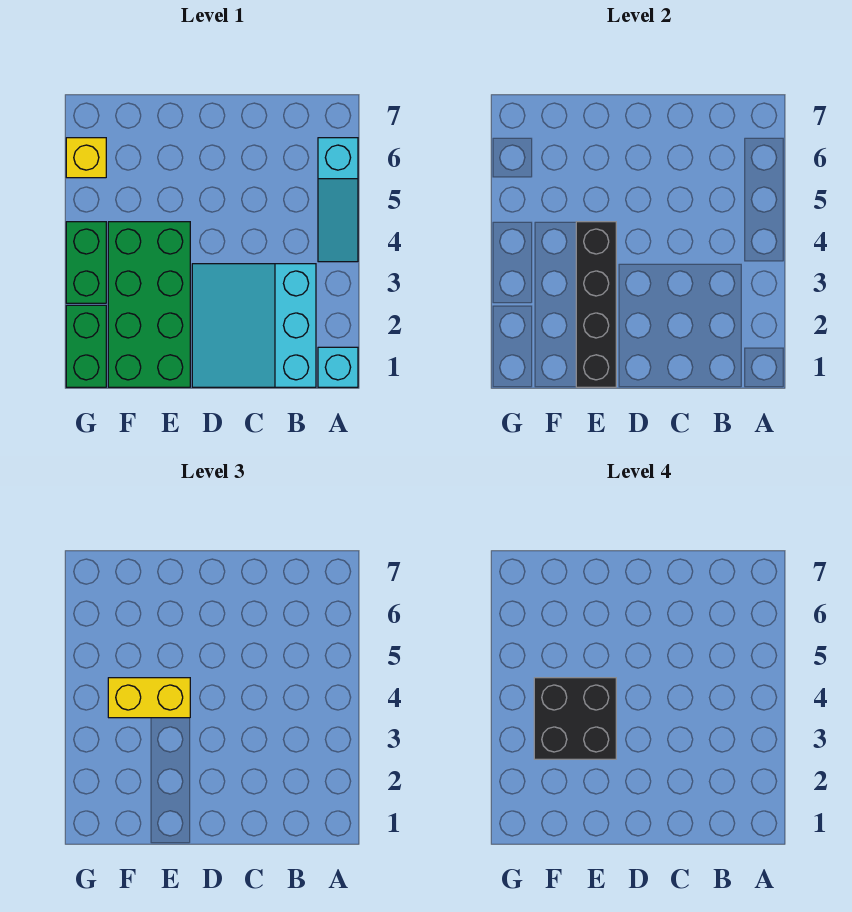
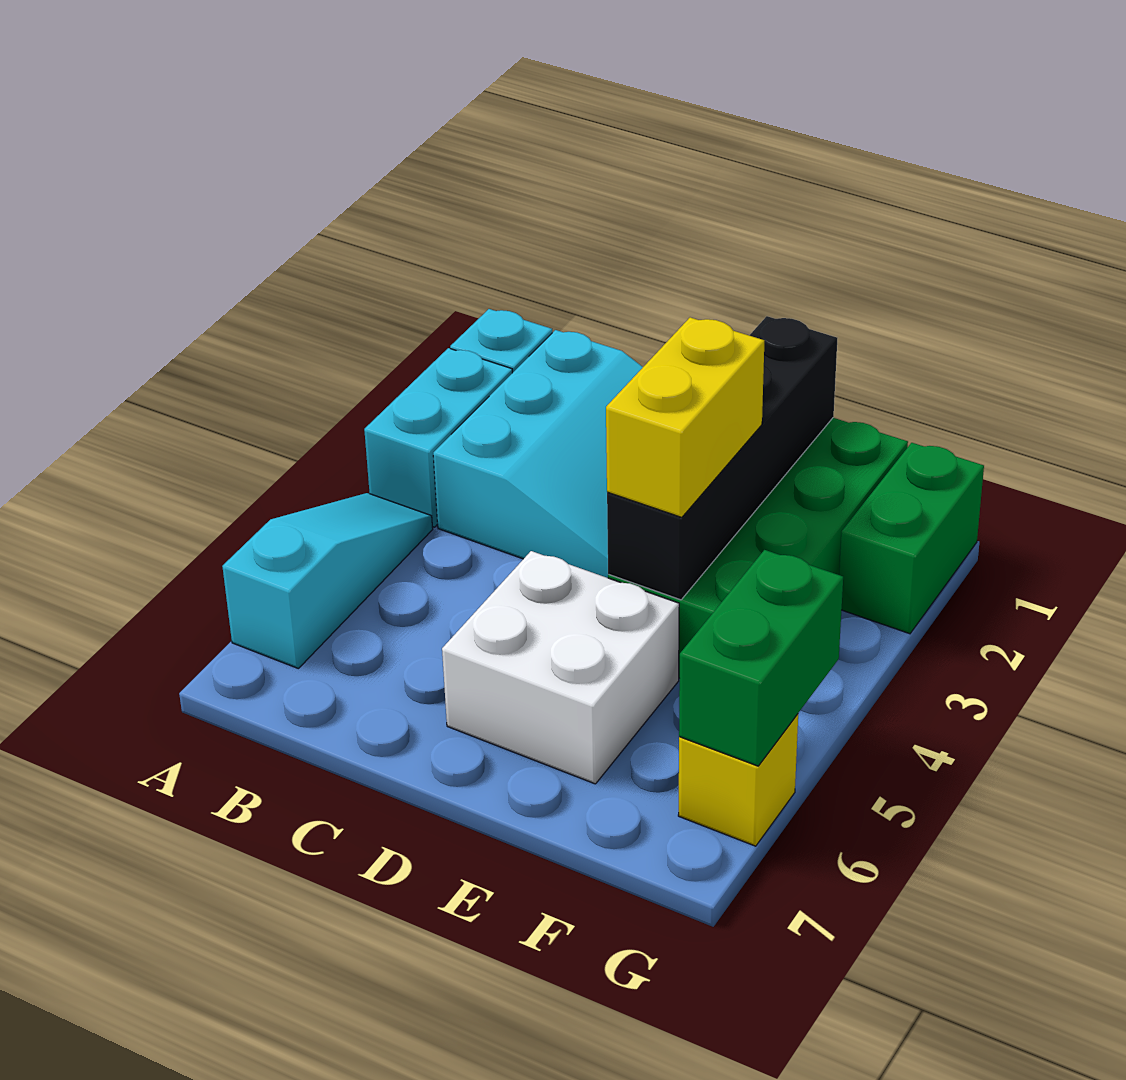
none -> cyan brick A2:A3 level 1
none -> white brick D5:E6 level 1
black brick E3:F4 level 4 -> none
yellow brick E4:F4 level 3 -> yellow brick E3:E4 level 3
green brick G3:G4 level 1 -> green brick G5:G6 level 2

